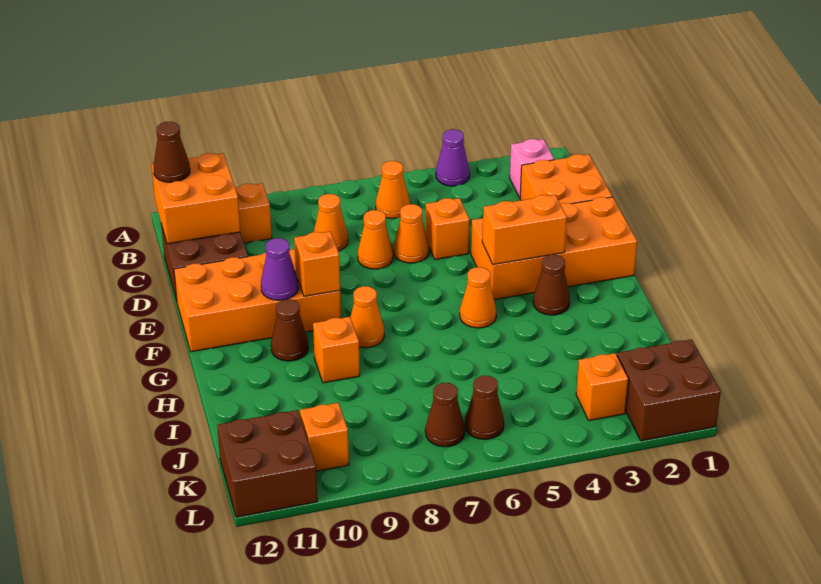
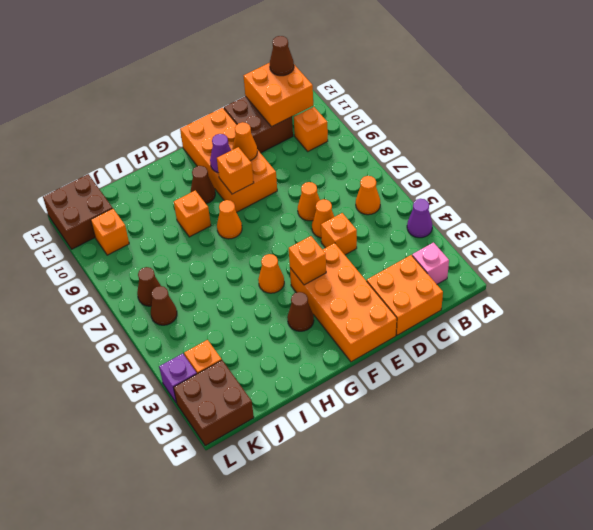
orange cone C8 level 1 -> orange cone E10 level 2
orange brick F3:F4 level 2 -> orange brick F4 level 2
none -> purple brick L3 level 1

